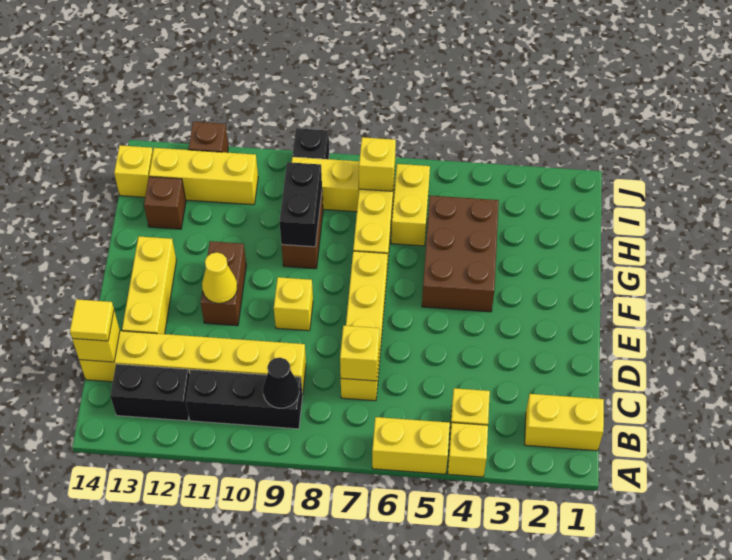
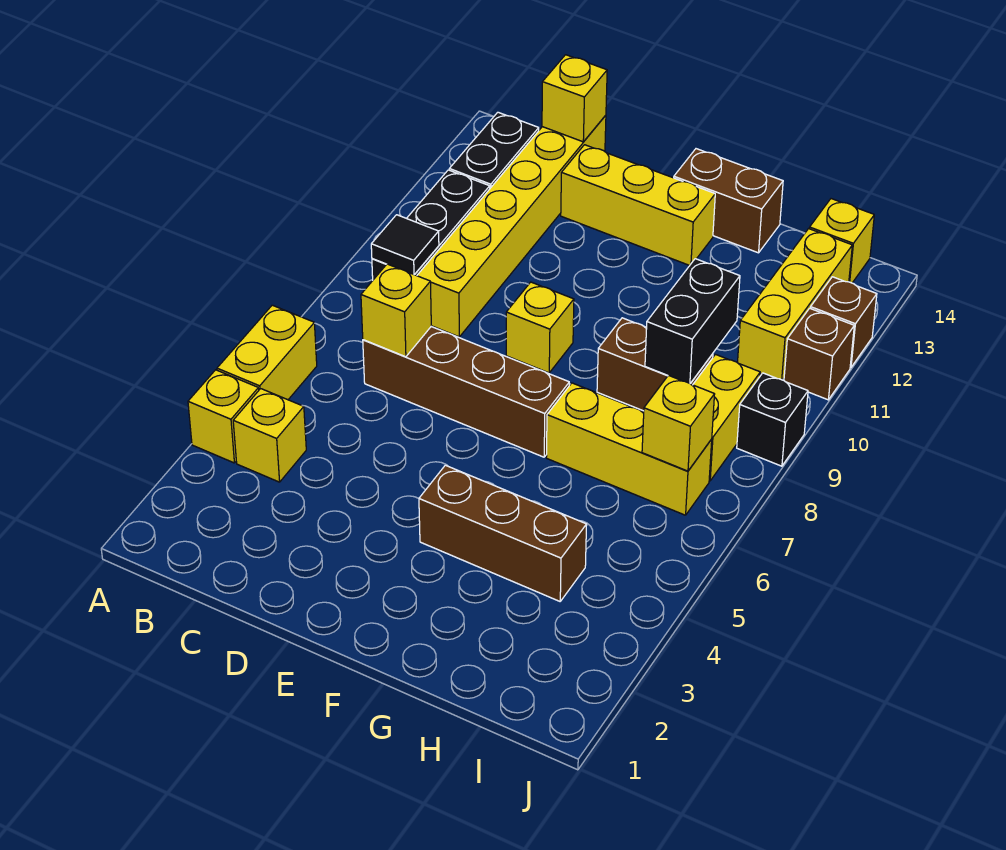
yellow brick B1:B2 level 1 -> none
black cone B9 level 2 -> black tile B9 level 2
yellow brick C7:F7 level 1 -> brown brick C7:F7 level 1
yellow tile C14 level 3 -> none
brown brick E11:F11 level 1 -> brown brick F14:G14 level 1
yellow cone E11 level 2 -> none
brown brick F4:H5 level 1 -> brown brick F4:H4 level 1
black brick G9:H9 level 2 -> black brick H9:H10 level 2
yellow brick H6:I6 level 1 -> none
brown brick H13 level 1 -> brown brick J11 level 1

